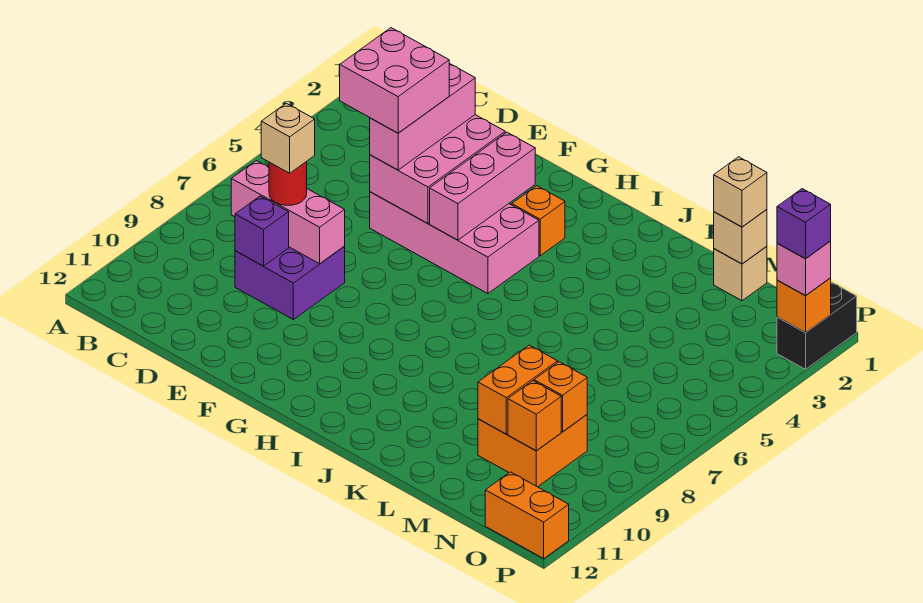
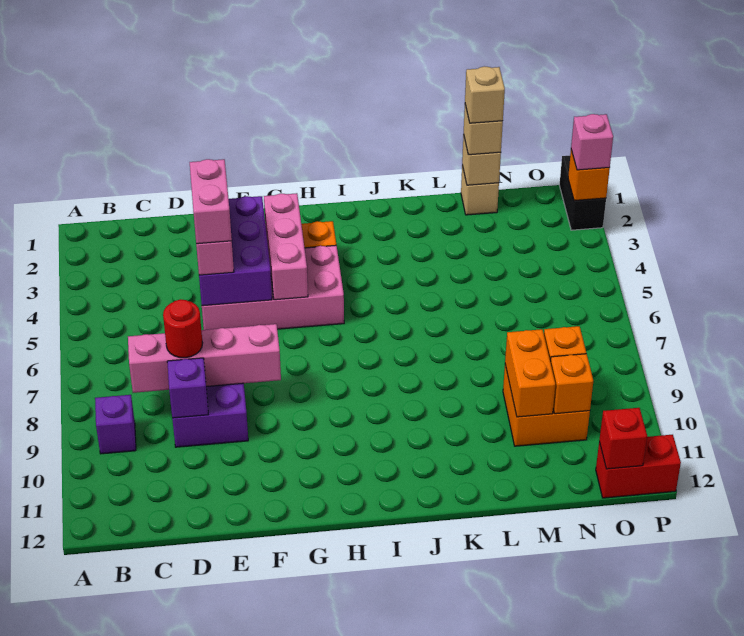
pink brick C8:E8 level 2 -> pink brick C8:F8 level 2
pink brick D4:E5 level 4 -> pink brick E4:E5 level 4
tan brick D8 level 4 -> tan brick M1 level 4
pink brick E3:F5 level 2 -> purple brick E3:F5 level 2
orange brick O12:P12 level 1 -> red brick O12:P12 level 1
none -> red brick O12 level 2
purple brick P2 level 4 -> purple brick B9 level 1

